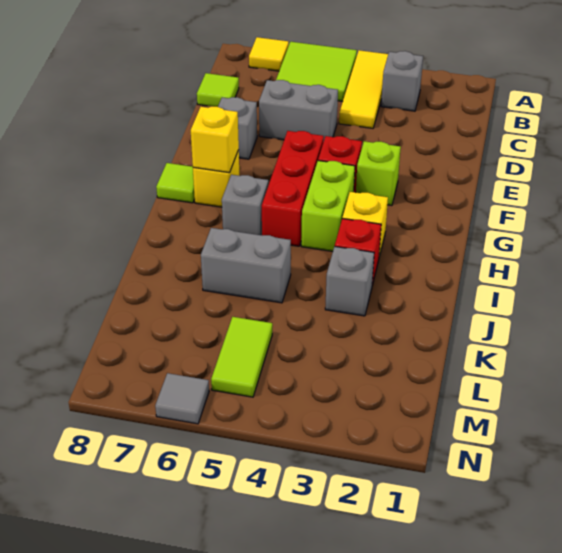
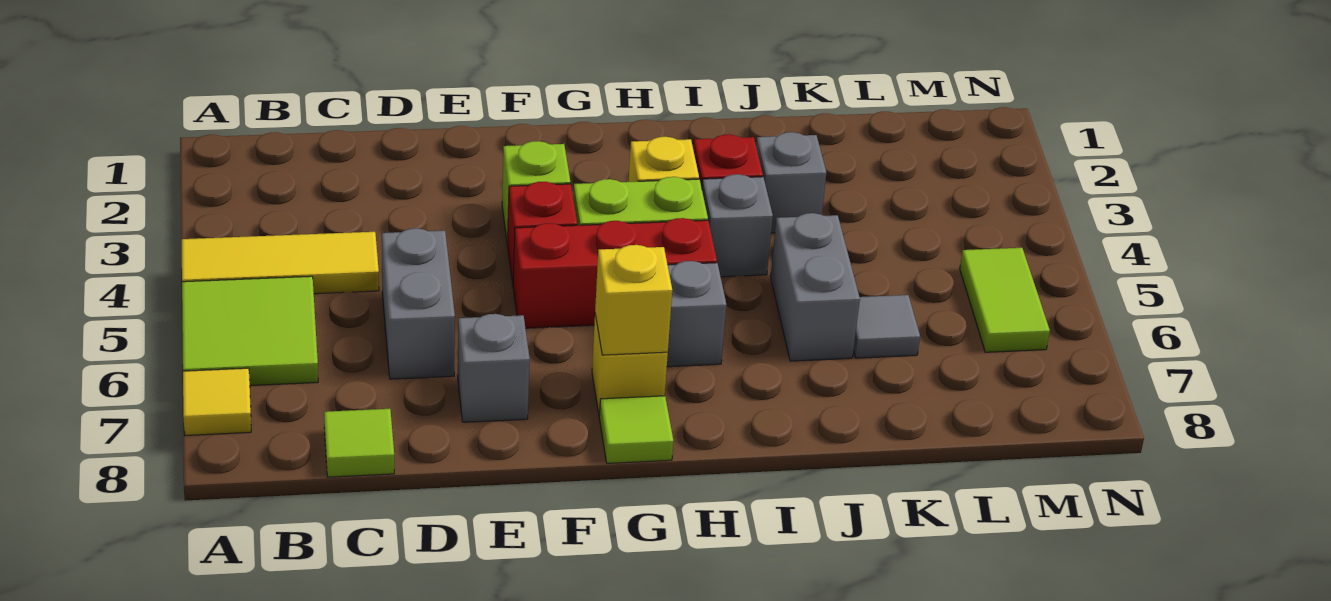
grey brick B3 level 1 -> grey brick I4 level 1
lime tile L5:M5 level 1 -> lime tile M5:M6 level 1
grey tile N6 level 1 -> grey tile K6 level 1

